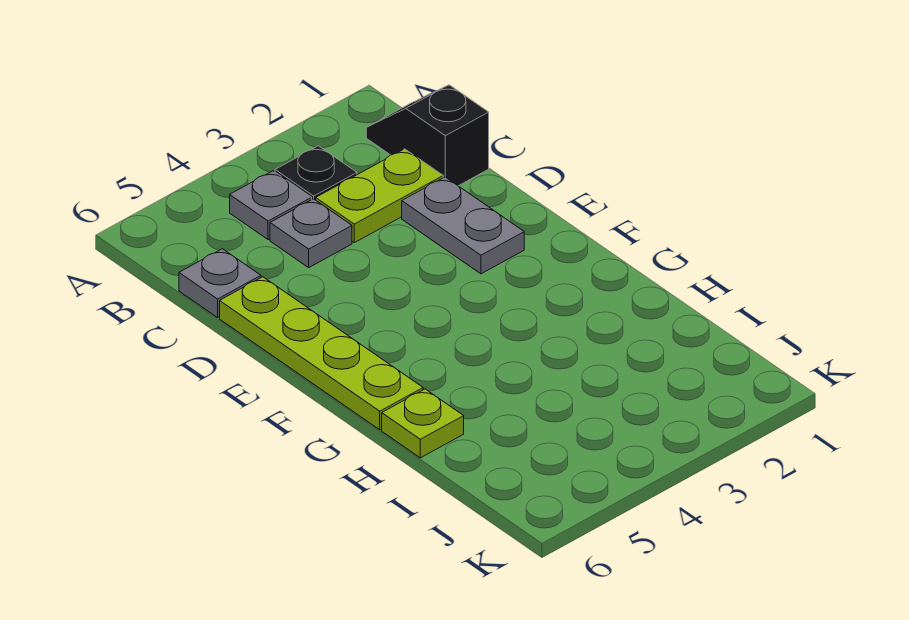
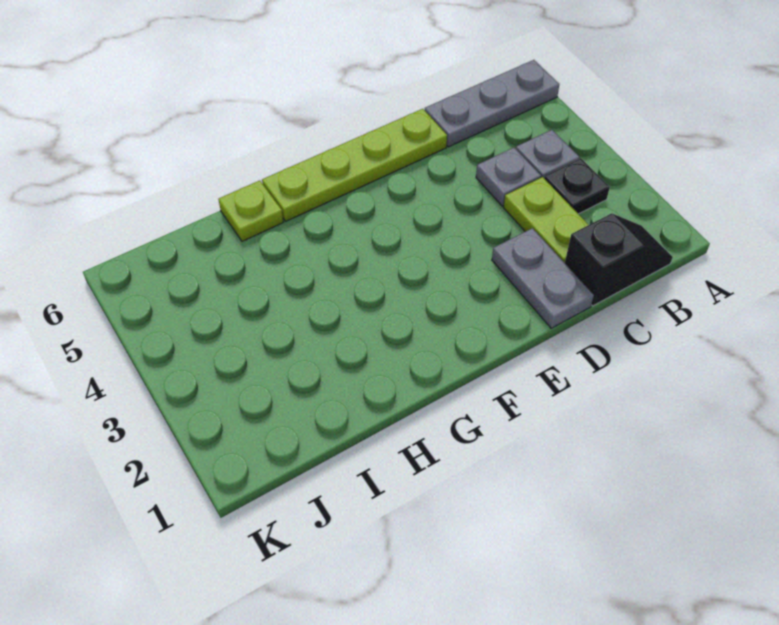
grey plate C6 level 1 -> grey plate A6:C6 level 1
grey plate D2:E2 level 1 -> grey plate D1:D2 level 1

